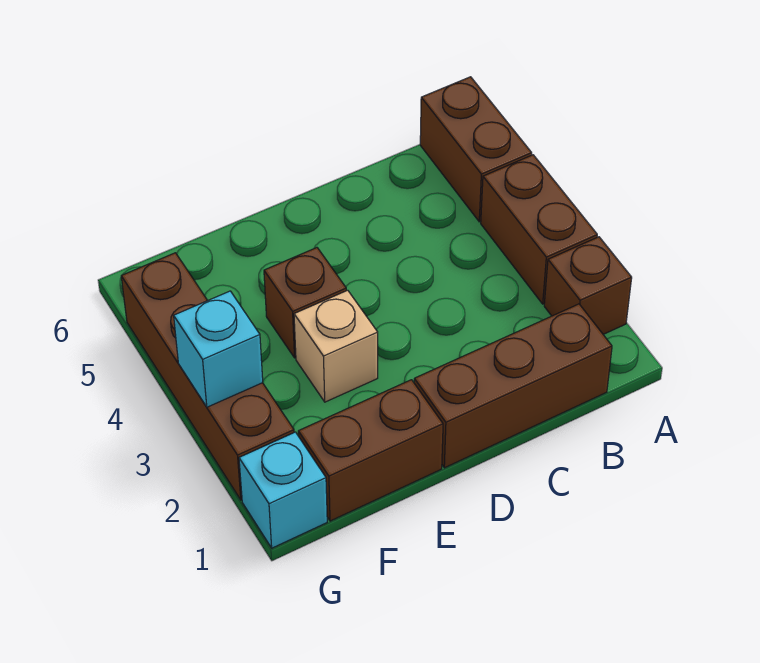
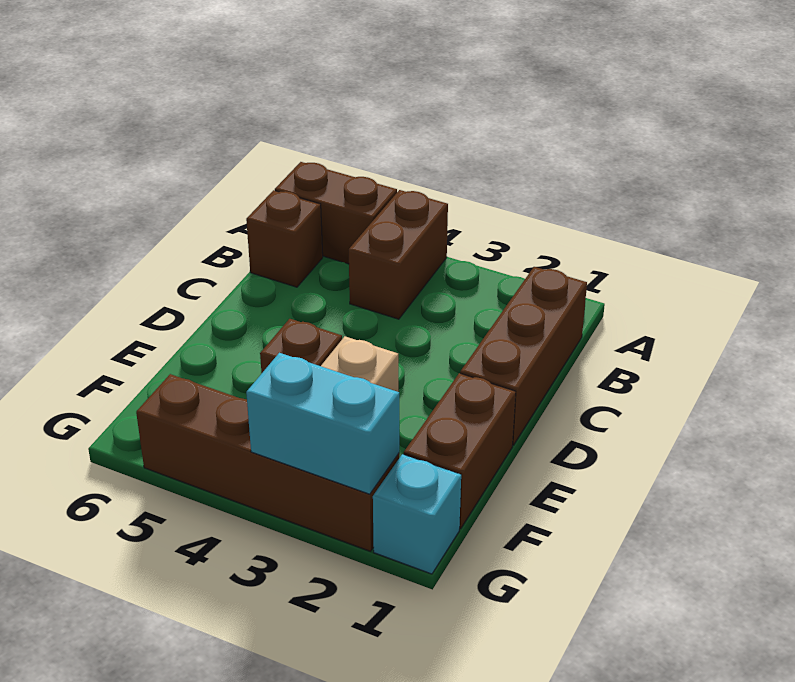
brown brick A2 level 1 -> brown brick B6 level 1
brown brick A3:A4 level 1 -> brown brick A4:B4 level 1
cyan brick G3 level 2 -> cyan brick G2:G3 level 2

